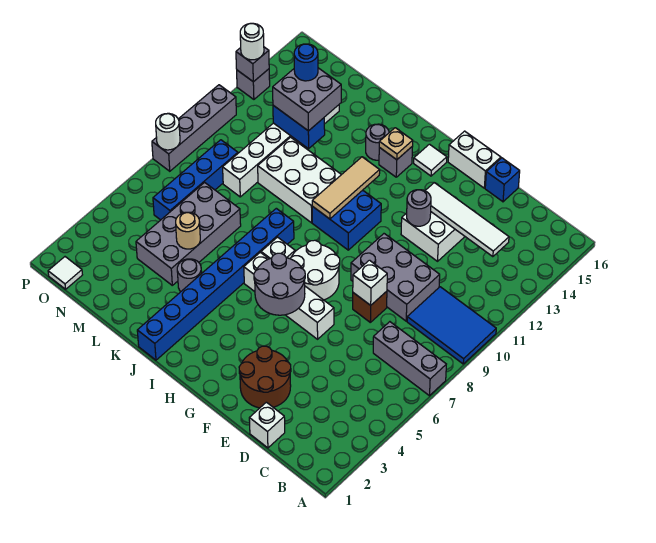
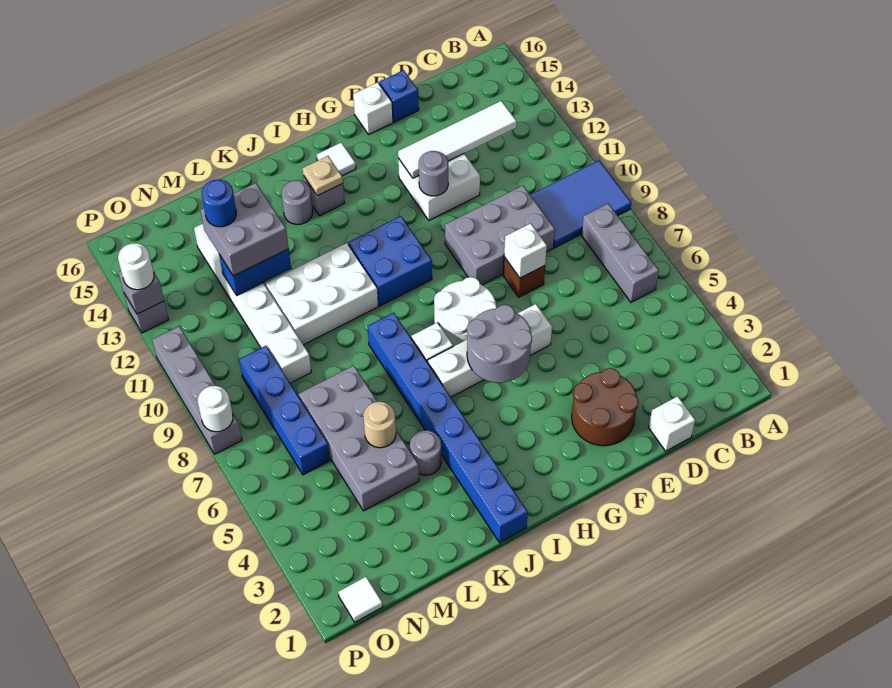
grey brick A7:C7 level 1 -> grey brick B6:B8 level 1
white brick F16:G16 level 1 -> white brick F16 level 1
tan tile I10:I12 level 2 -> none

